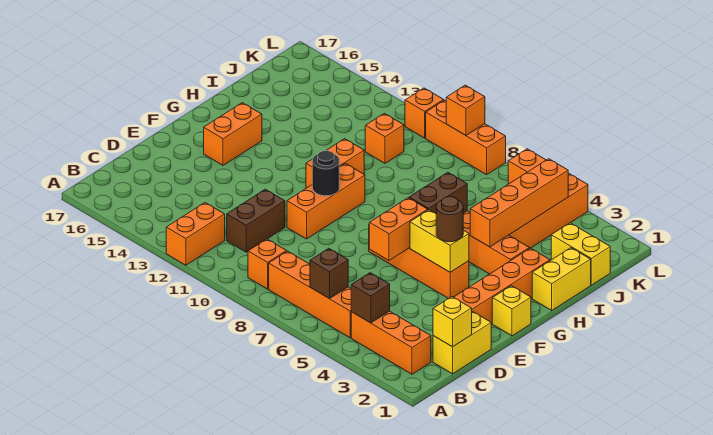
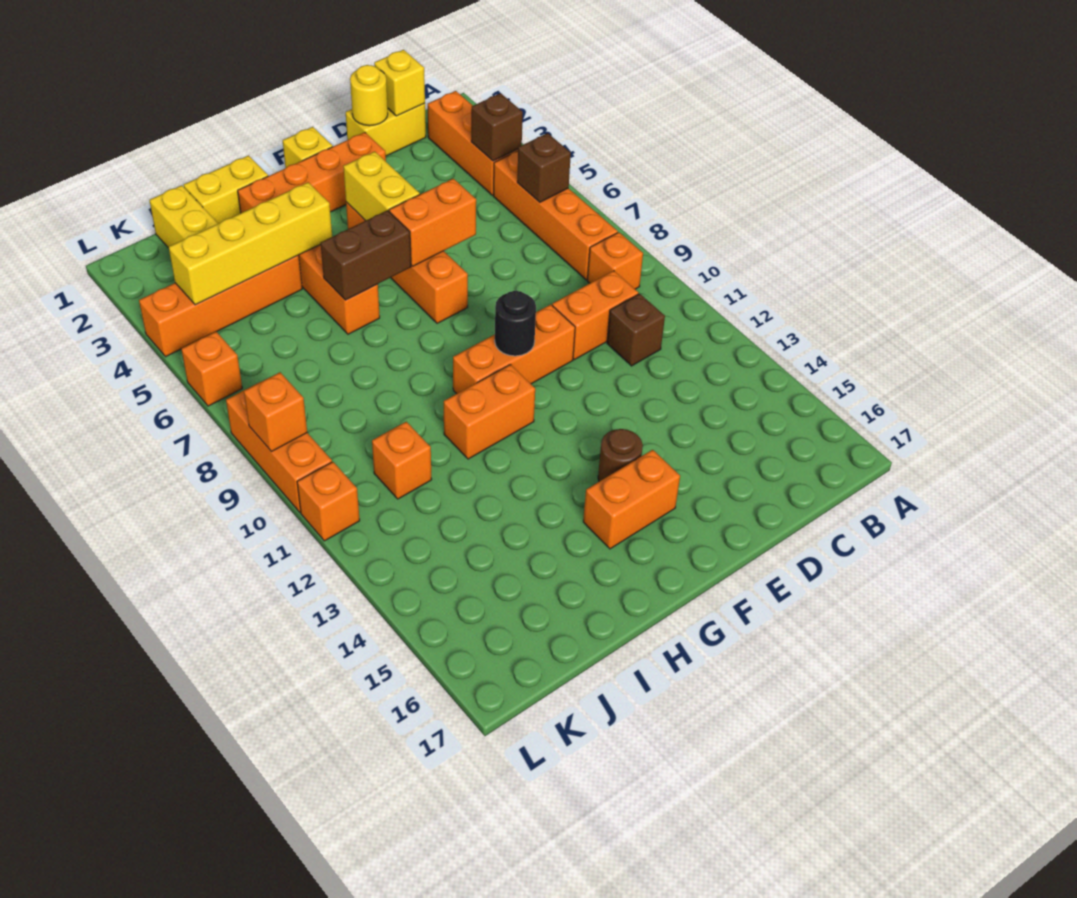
orange brick A12:B12 level 1 -> orange brick C10:D10 level 1
brown brick C11:D11 level 1 -> brown brick C11 level 1
none -> yellow round brick D1 level 2
brown round brick F4 level 3 -> brown round brick F14 level 1
orange brick H4:K4 level 2 -> yellow brick H4:K4 level 2

